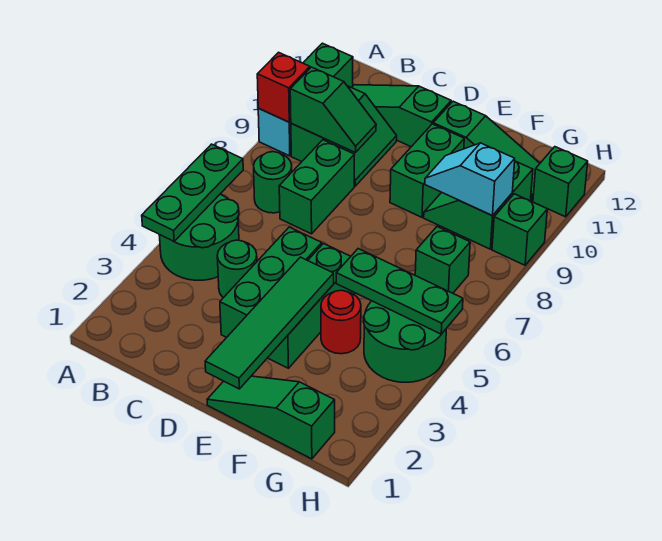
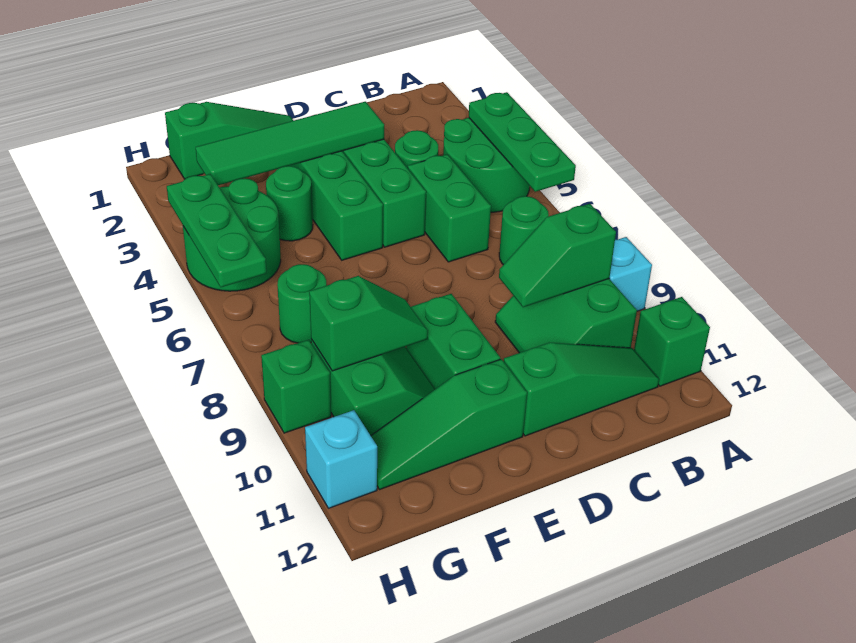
red brick A9 level 2 -> none
green brick C7:C8 level 1 -> green brick C5:C6 level 1
green tile E1:E4 level 2 -> green tile D3:G3 level 2
red round brick F4 level 1 -> green round brick F4 level 1
green plate F5:H5 level 2 -> green plate H4:H6 level 2
cyan slope F9:G9 level 2 top G -> green slope F9:G9 level 2 top G
green brick G7 level 1 -> green round brick G7 level 1
green brick H11 level 1 -> cyan brick H11 level 1

